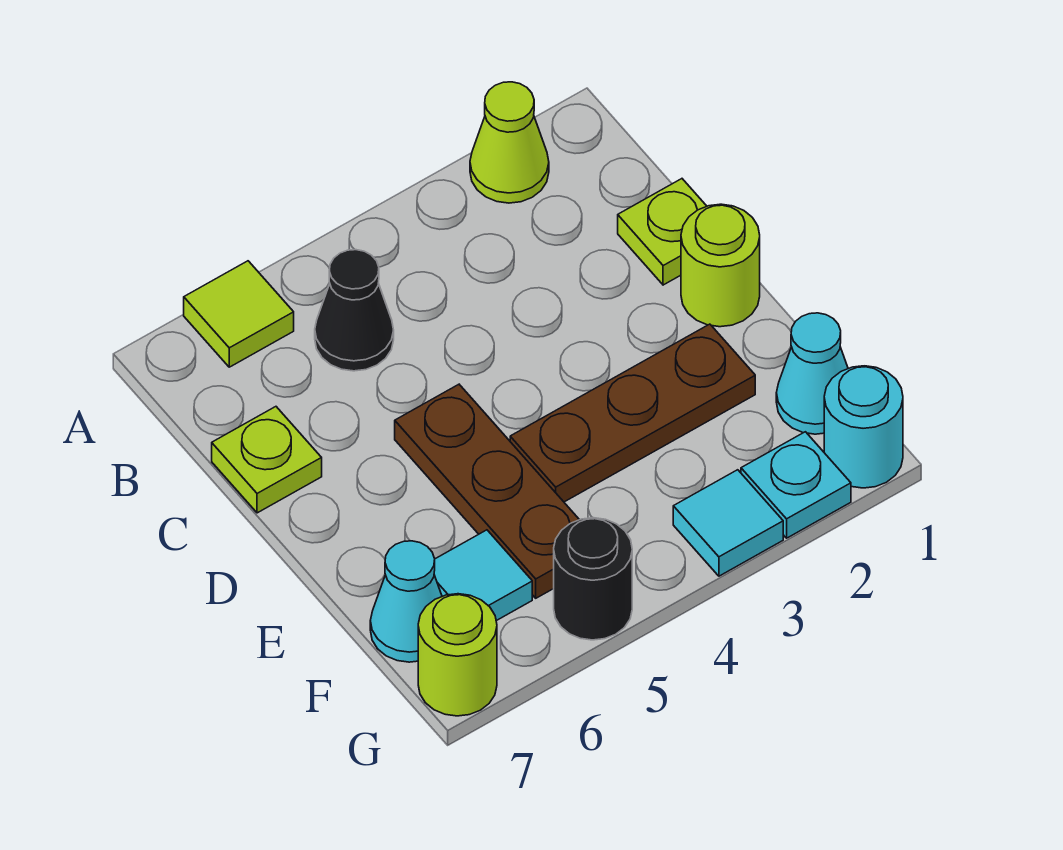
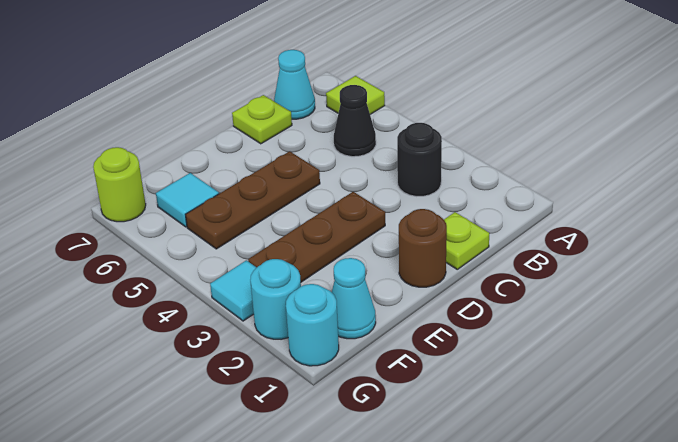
lime cone A2 level 1 -> none
lime round brick D1 level 1 -> brown round brick D1 level 1
brown plate E2:E4 level 1 -> brown plate D3:F3 level 1
cyan cone F7 level 1 -> cyan cone B7 level 1
cyan plate G2 level 1 -> cyan round brick G2 level 1
black round brick G5 level 1 -> black round brick B3 level 1

